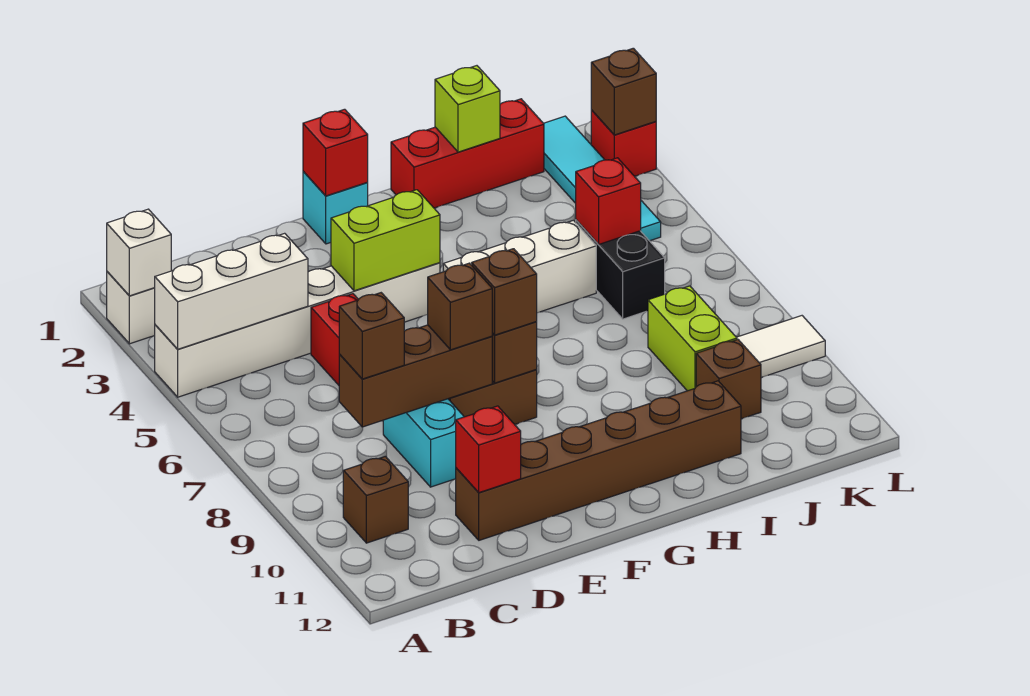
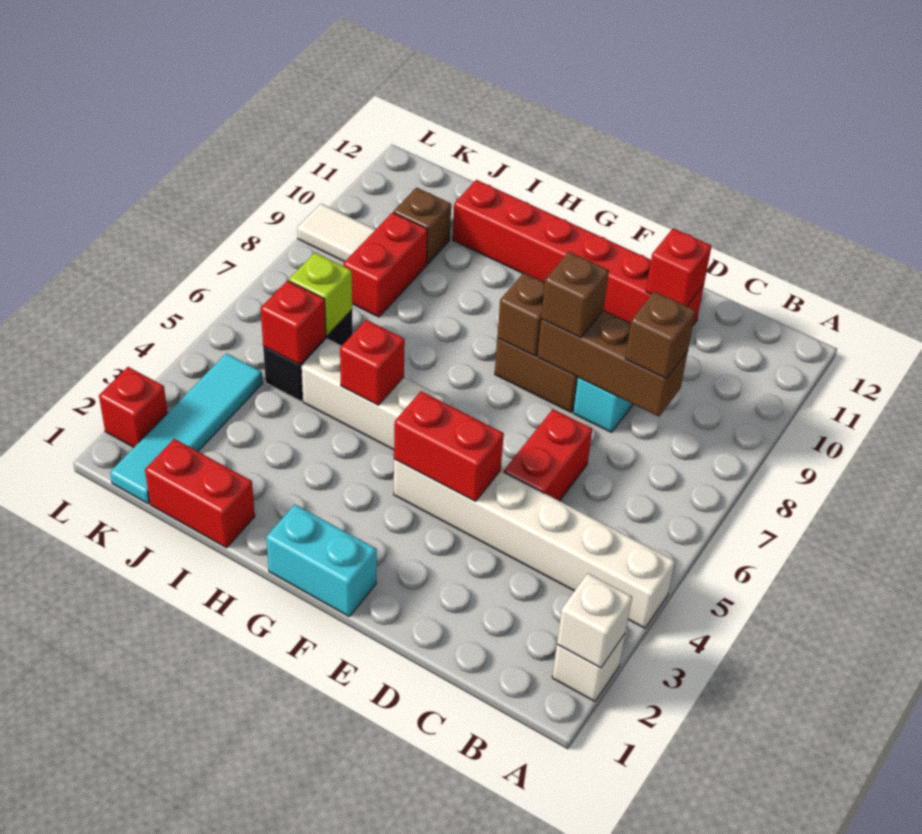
white brick A4:C4 level 2 -> none
brown brick B10 level 1 -> none
brown brick D11:I11 level 1 -> red brick D11:I11 level 1
lime brick E4:F4 level 2 -> red brick E4:F4 level 2
cyan brick F1 level 1 -> cyan brick F1:G1 level 1
red brick F1 level 2 -> red brick H5 level 2
brown brick F8 level 3 -> none
red brick H1:J1 level 1 -> red brick I1:J1 level 1
lime brick I1 level 2 -> lime brick J6 level 2
lime brick J8:J9 level 1 -> red brick J8:J9 level 1
brown brick L2 level 2 -> none

